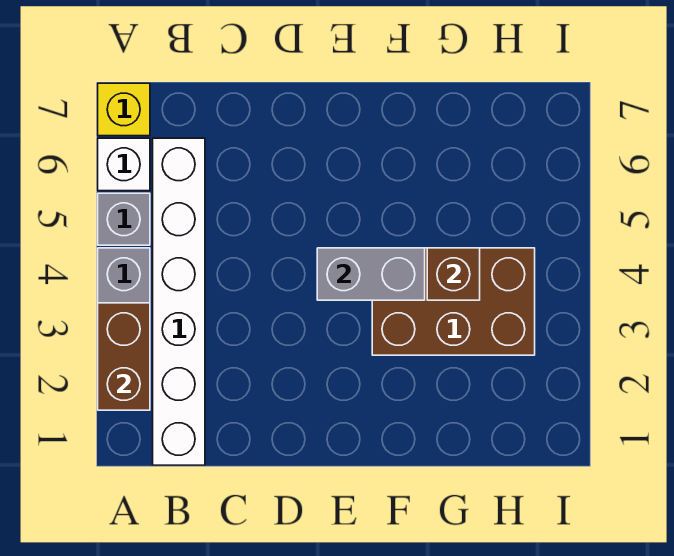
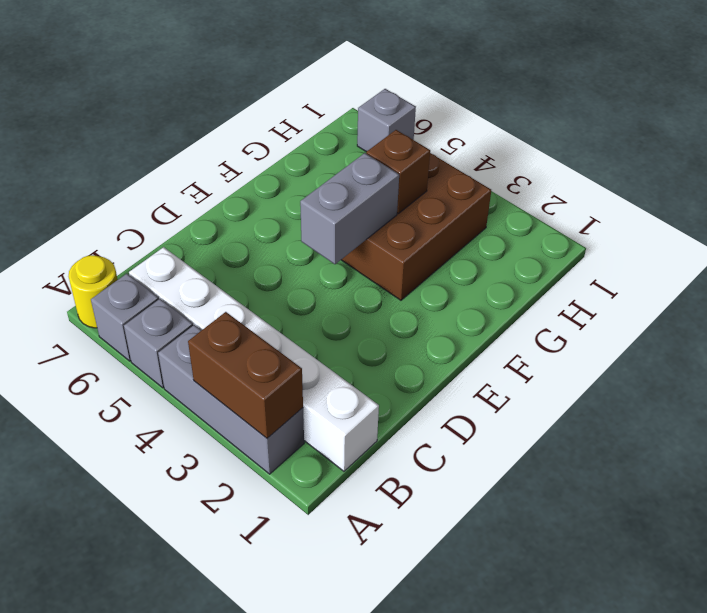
white brick A6 level 1 -> grey brick A6 level 1
yellow brick A7 level 1 -> yellow round brick A7 level 1
none -> grey brick I6 level 1

